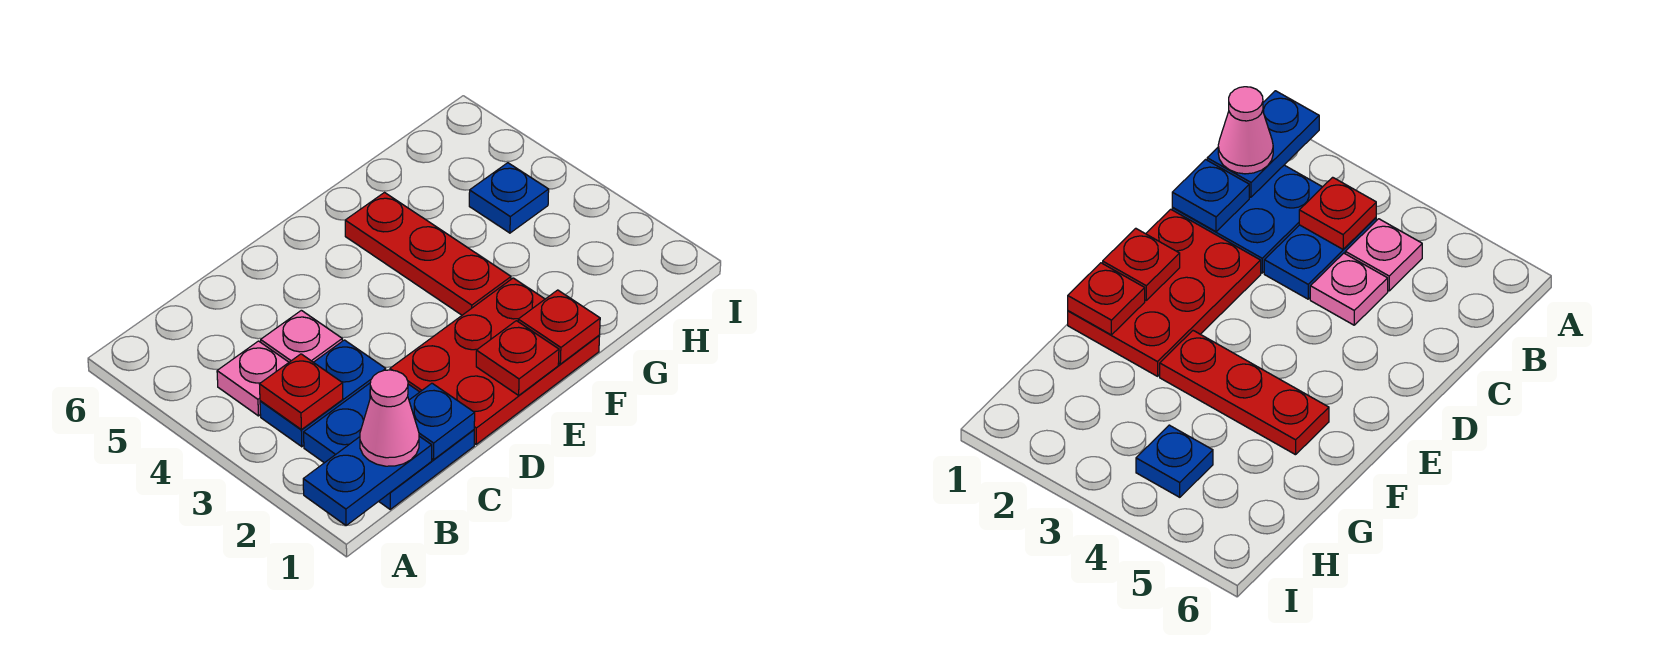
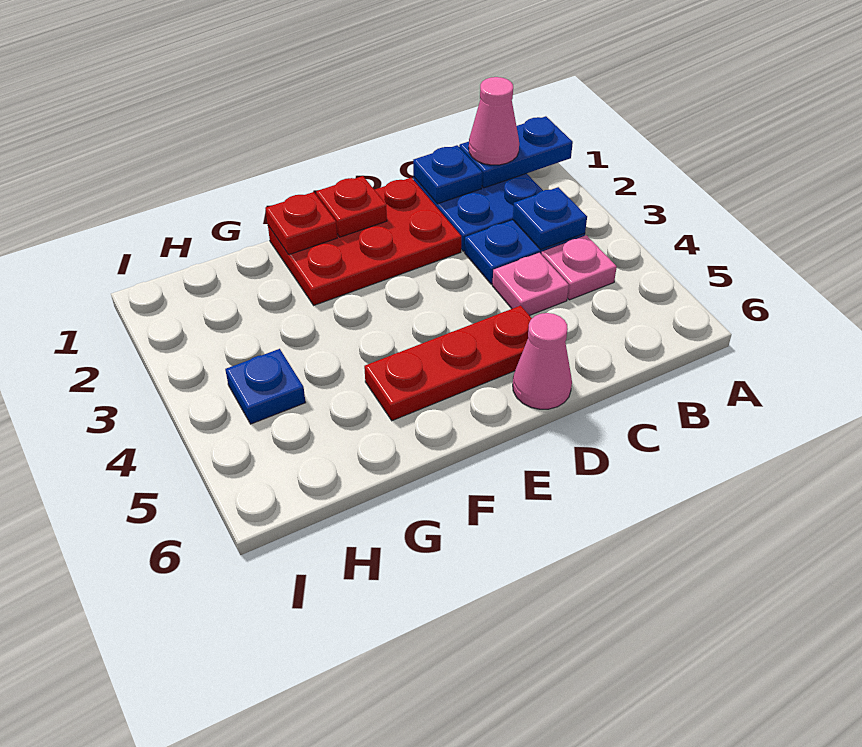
red plate B3 level 2 -> blue plate B3 level 2
none -> pink cone D6 level 1
red plate F3:F5 level 1 -> red plate D5:F5 level 1

